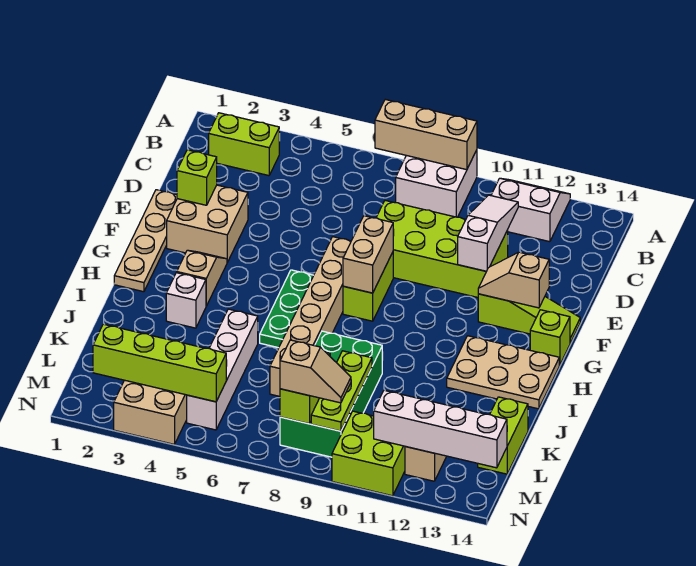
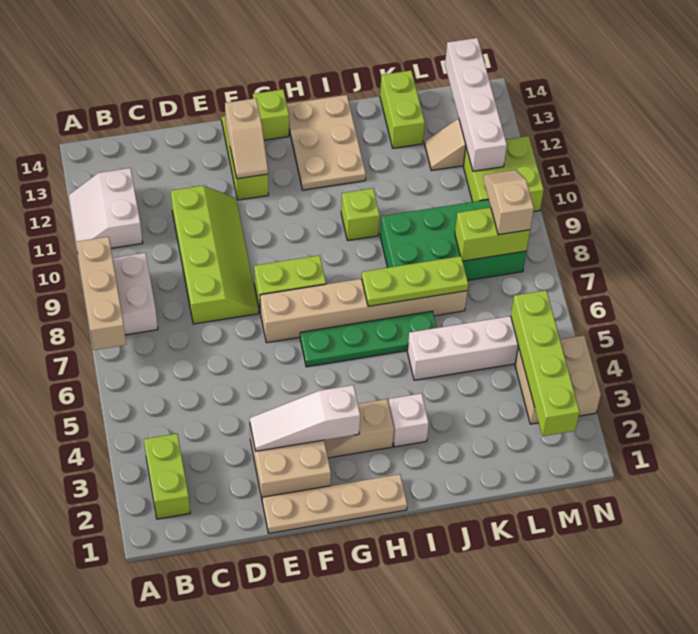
white slope C11:E11 level 2 top E -> white slope E3:G3 level 2 top G
lime brick D8:E11 level 1 -> lime slope D8:E11 level 1 top D
lime brick E2 level 2 -> lime brick I10 level 1
tan brick F8:G8 level 2 -> none
green plate G6:I6 level 1 -> green plate G6:J6 level 1
lime plate K9:M9 level 2 -> lime plate I7:K7 level 2
lime brick K14:L14 level 1 -> lime brick K13:K14 level 1

